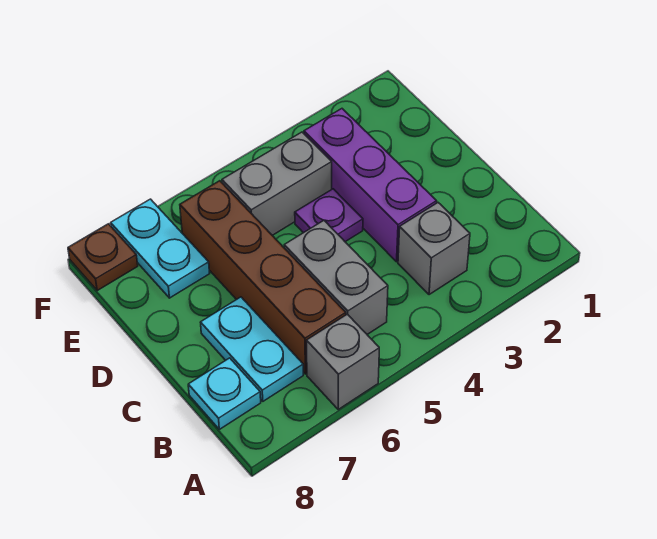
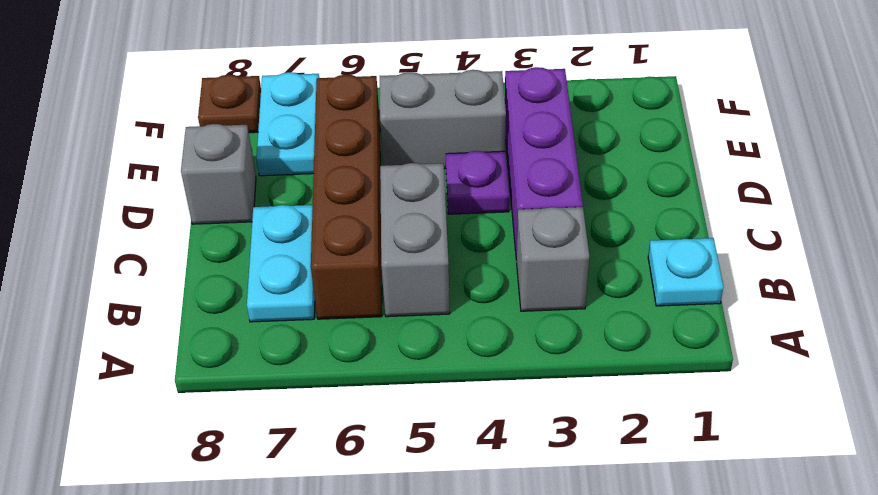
grey brick A6 level 1 -> grey brick D8 level 1
cyan plate B8 level 1 -> cyan plate B1 level 1

